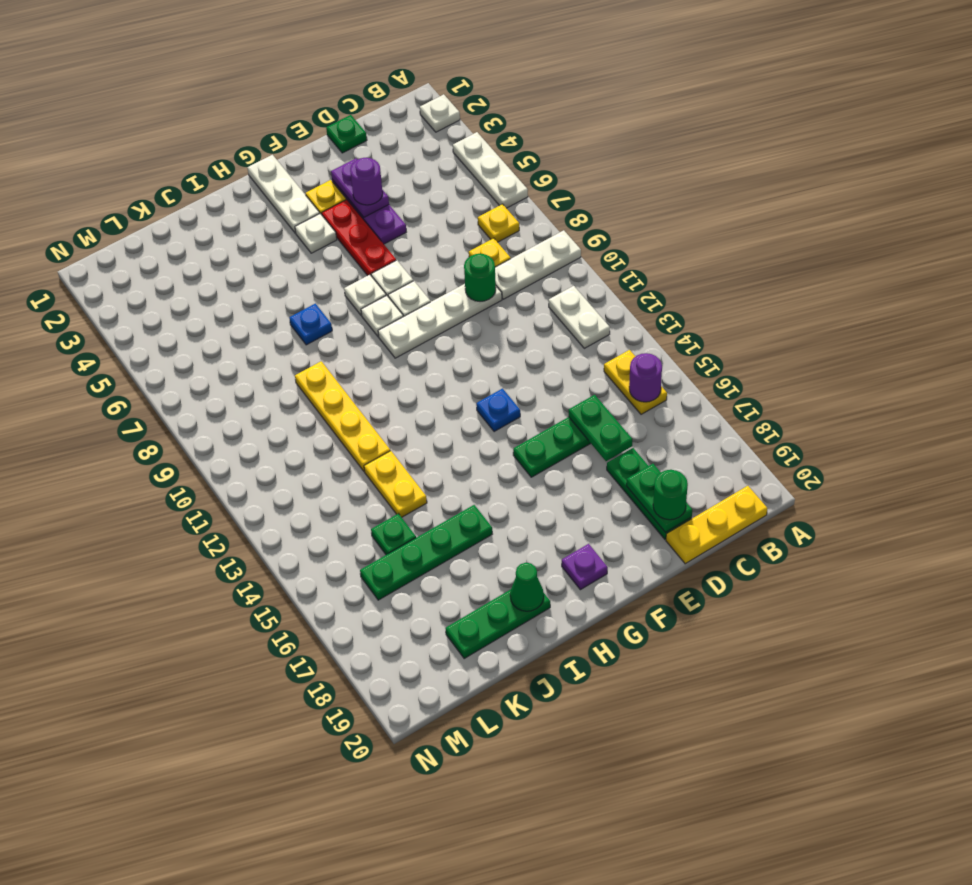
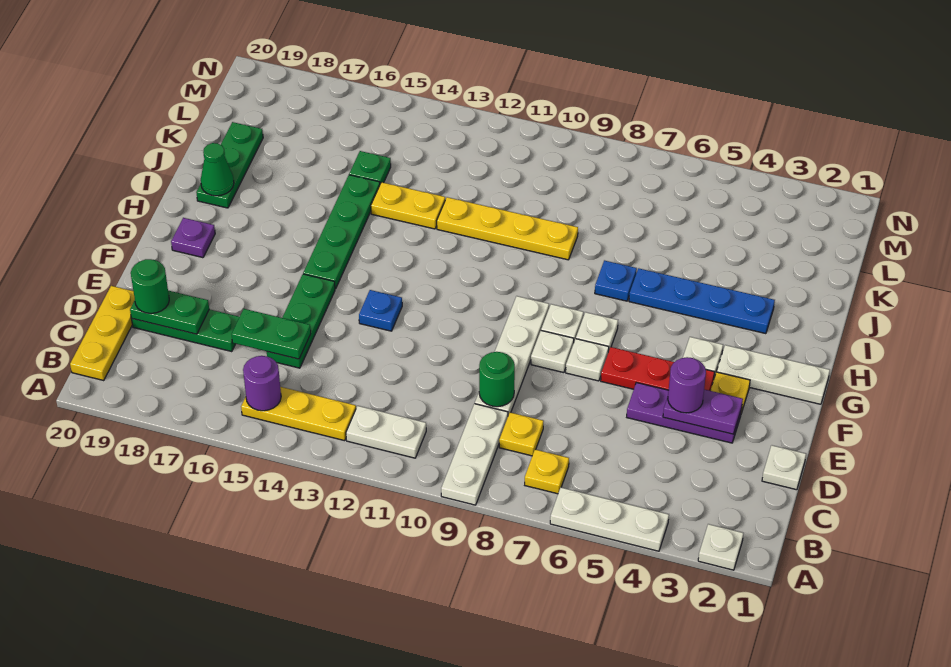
yellow plate B14:B15 level 1 -> yellow plate B13:B15 level 1
green plate D1 level 1 -> white plate D1 level 1
none -> blue plate I3:I6 level 1
green plate I16:L16 level 1 -> green plate G15:J15 level 1

